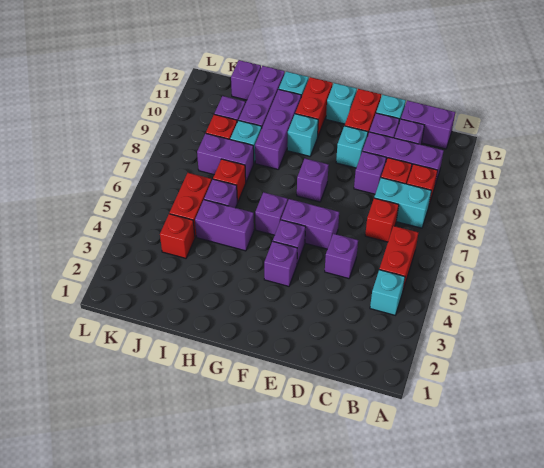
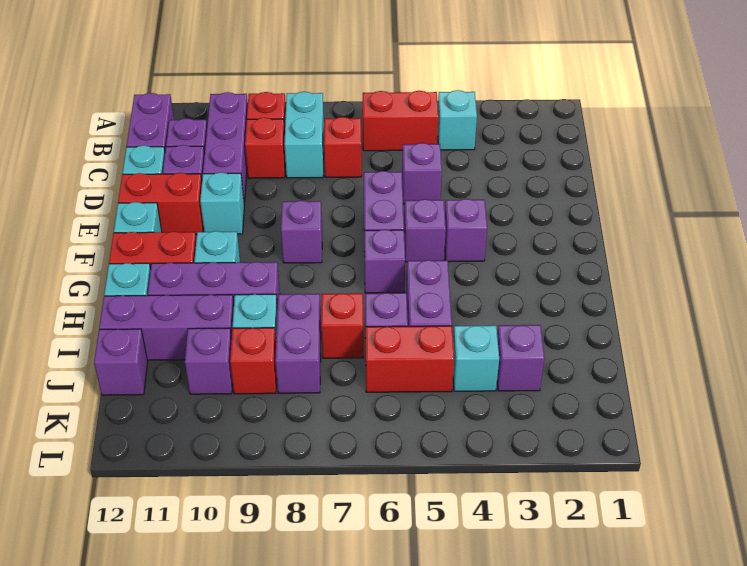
purple brick D9 level 1 -> purple brick J3 level 1
red brick J4 level 1 -> cyan brick J4 level 1

